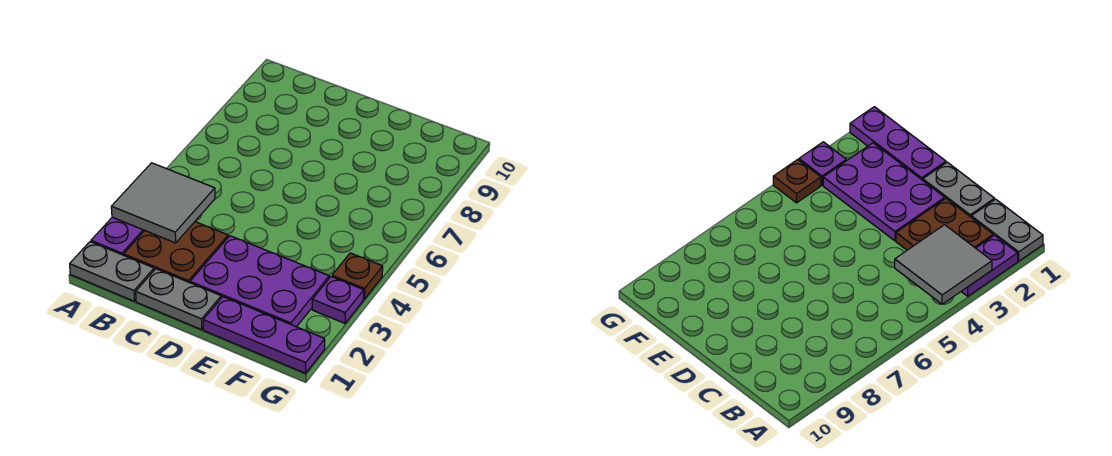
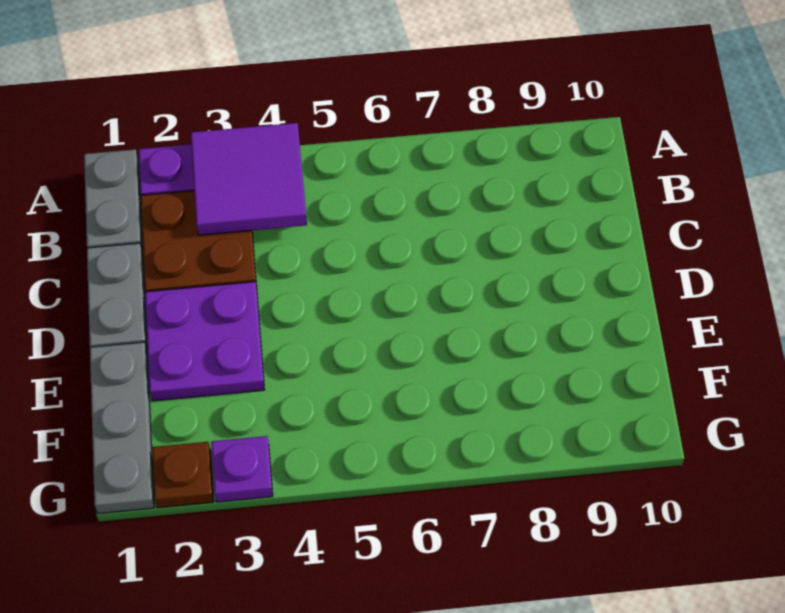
grey tile A3:B4 level 2 -> purple tile A3:B4 level 2
purple plate D2:F3 level 1 -> purple plate D2:E3 level 1
purple plate E1:G1 level 1 -> grey plate E1:G1 level 1
brown plate G4 level 1 -> brown plate G2 level 1

